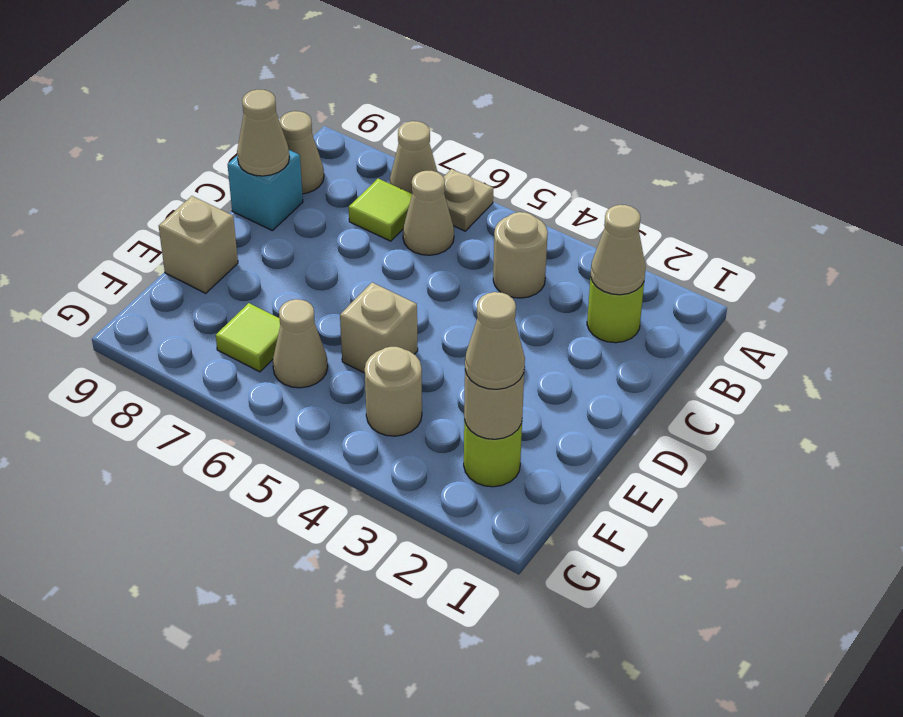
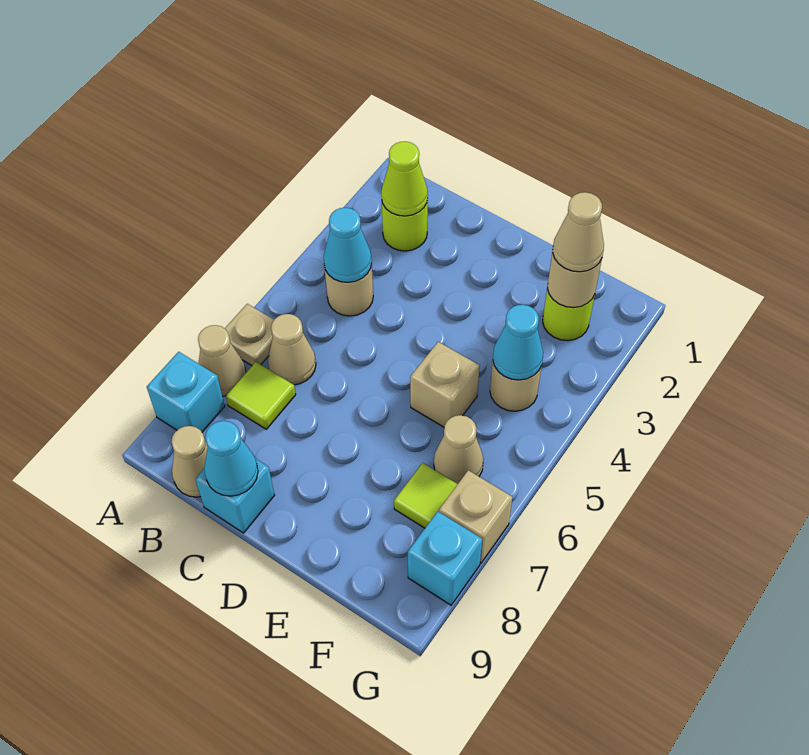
none -> cyan brick A8 level 1
tan cone B2 level 2 -> lime cone B2 level 2
none -> cyan cone B4 level 2
tan cone C9 level 2 -> cyan cone C9 level 2
tan brick E9 level 1 -> tan brick G7 level 1
none -> cyan cone F4 level 2
none -> cyan brick G8 level 1

